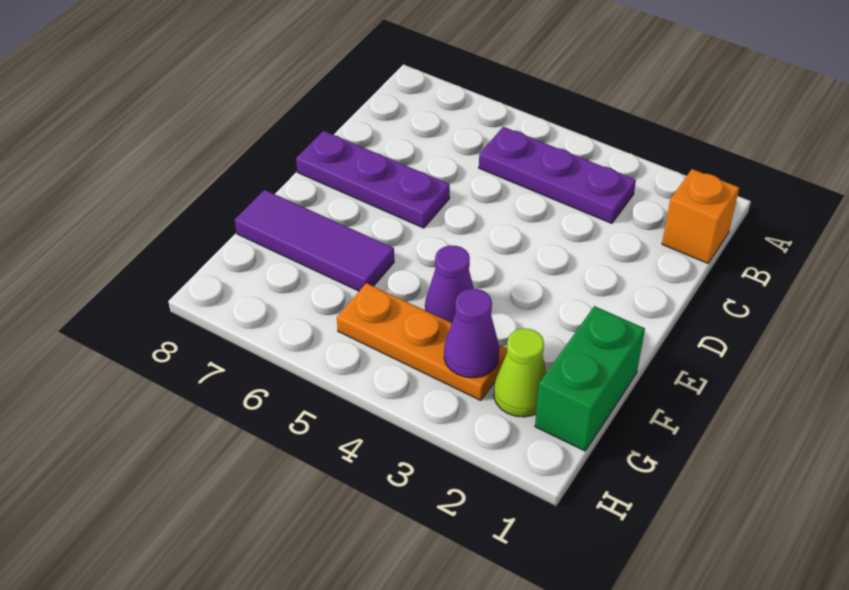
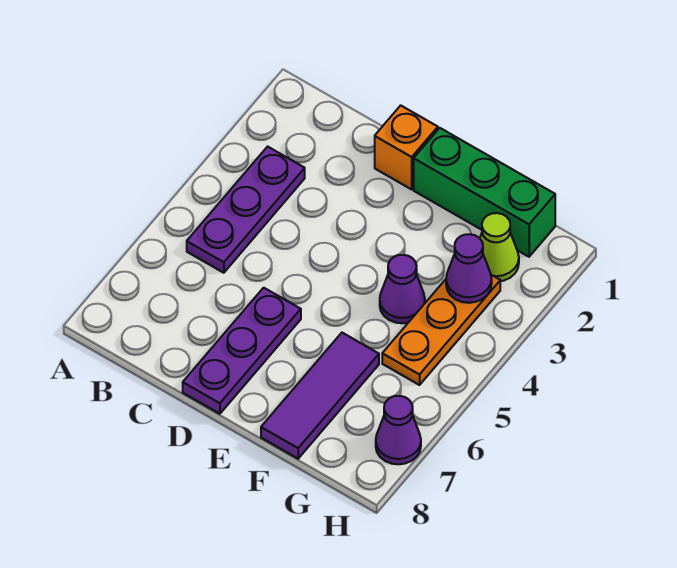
orange brick B1 level 1 -> orange brick D1 level 1
green brick F1:G1 level 1 -> green brick E1:G1 level 1
none -> purple cone H7 level 1

